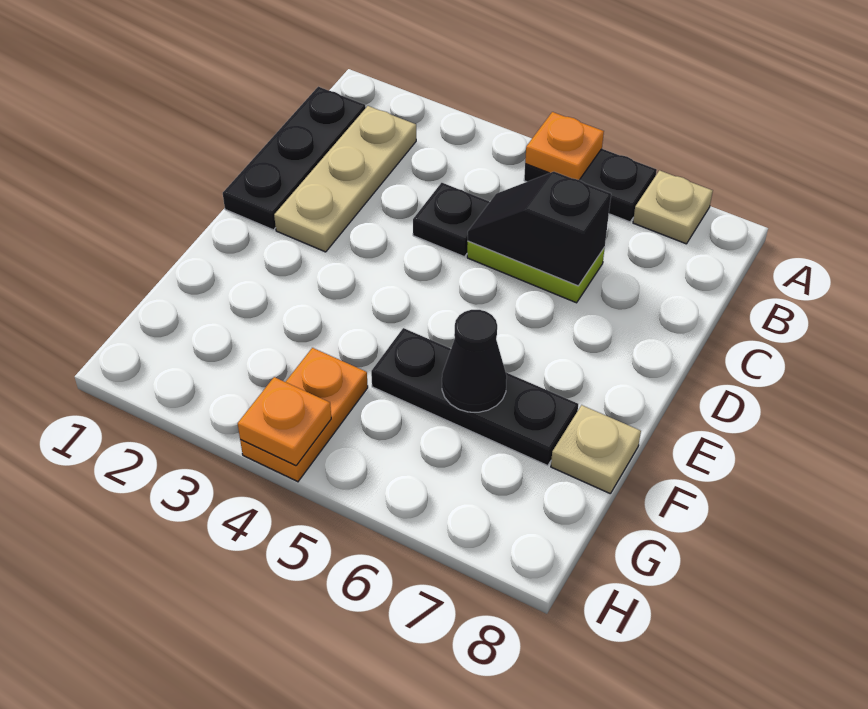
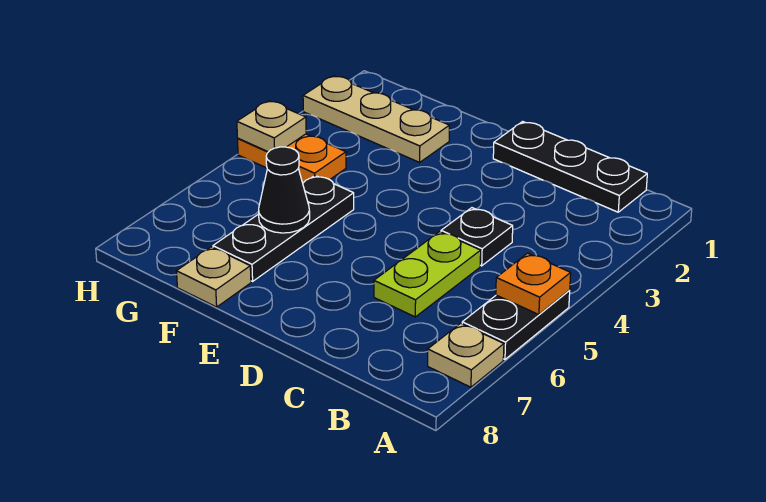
tan plate B2:D2 level 1 -> tan plate F2:H2 level 1
black slope C5:C6 level 2 top 6 -> none
orange plate H4 level 2 -> tan plate H4 level 2

